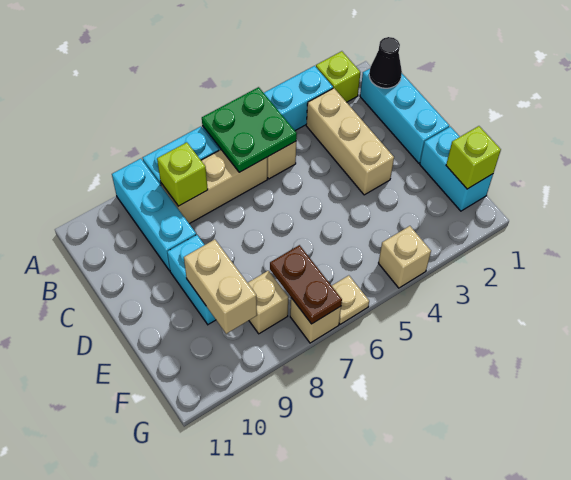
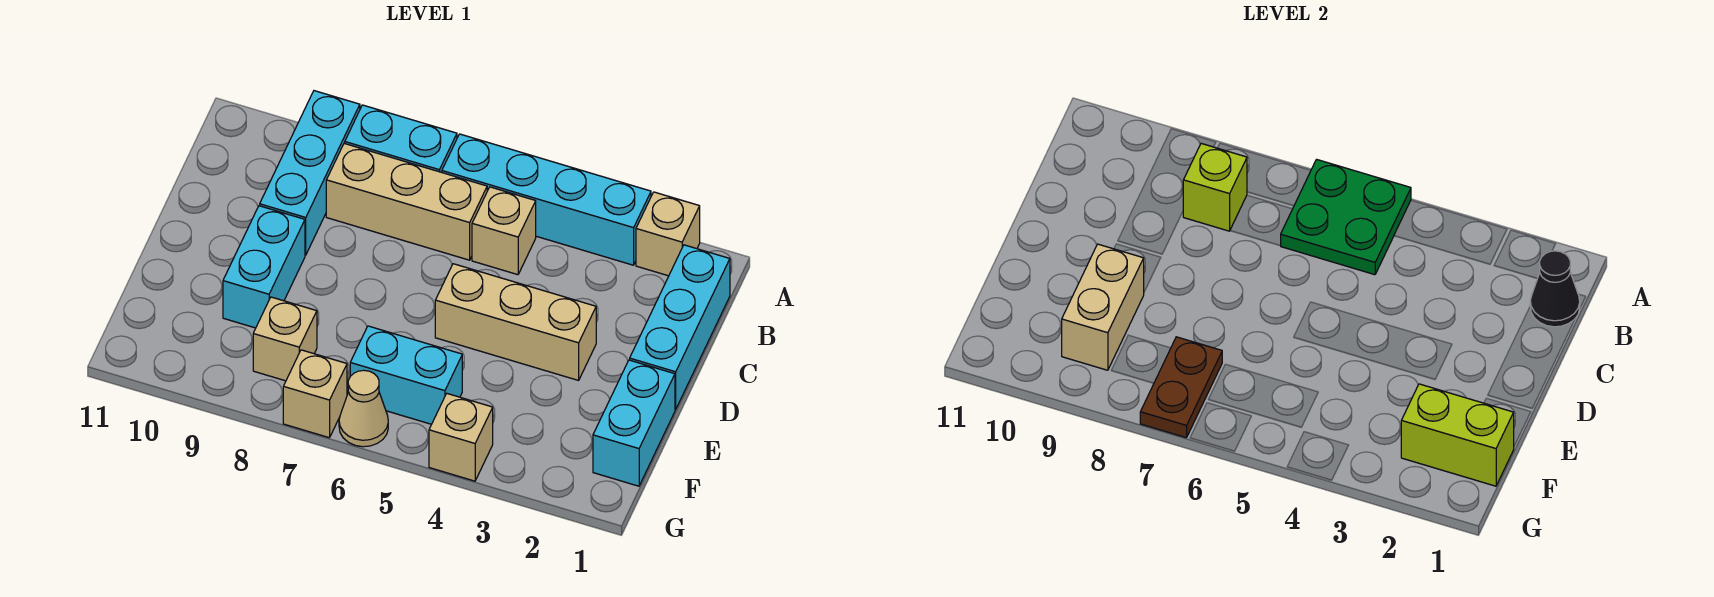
lime brick A2 level 1 -> tan brick A2 level 1
tan brick B3:D3 level 1 -> tan brick D3:D5 level 1
lime brick F1 level 2 -> lime brick F1:F2 level 2
none -> cyan brick F5:F6 level 1
tan plate G6 level 1 -> tan cone G6 level 1

